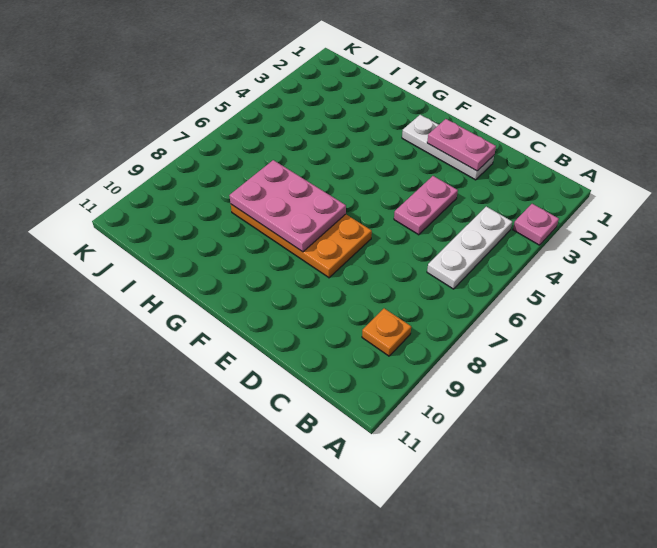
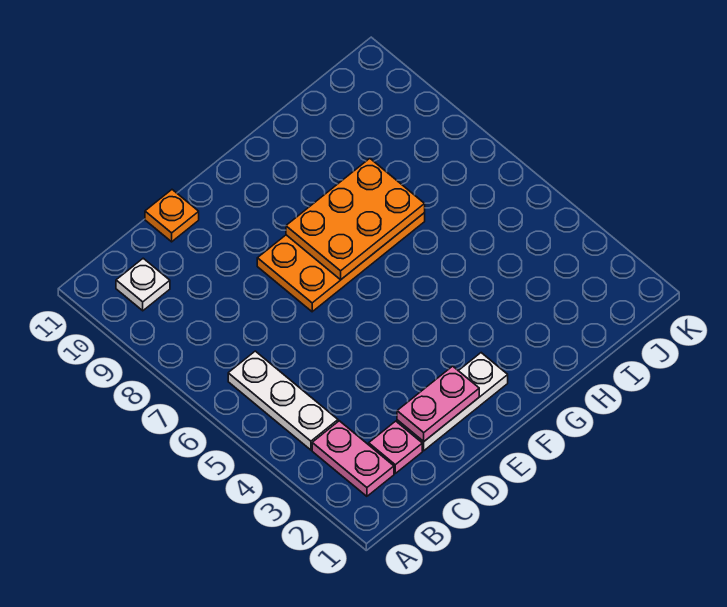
pink plate A3 level 1 -> pink plate C2 level 1
orange plate B9 level 1 -> orange plate D11 level 1
none -> white plate B10 level 1
pink plate D4:D5 level 1 -> pink plate B2:B3 level 1
pink plate F7:H8 level 2 -> orange plate F7:H8 level 2

